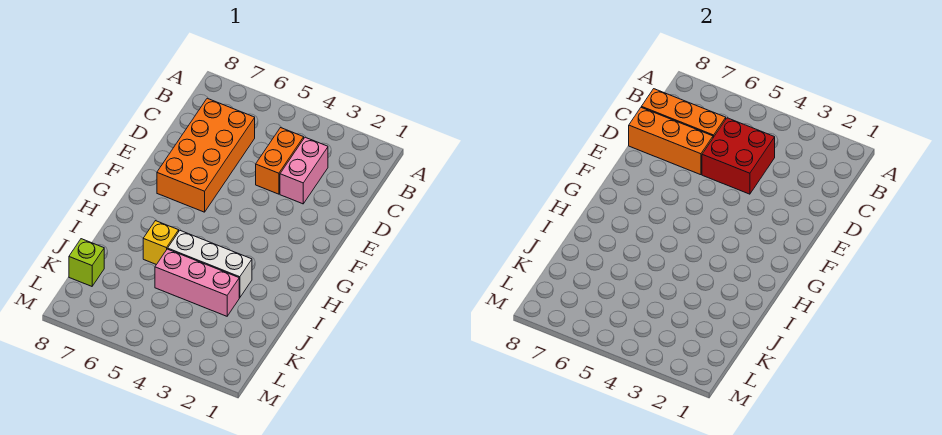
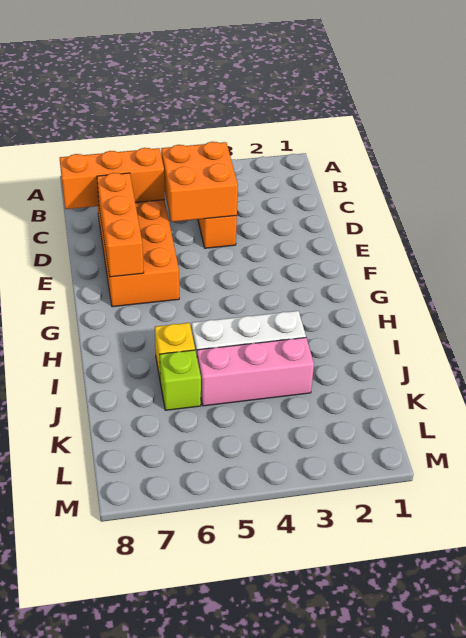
pink brick C3:D3 level 1 -> none
red brick C4:D5 level 2 -> orange brick C4:D5 level 2
orange brick D6:D8 level 2 -> orange brick D7:F7 level 2
lime brick K8 level 1 -> lime brick J6 level 1

